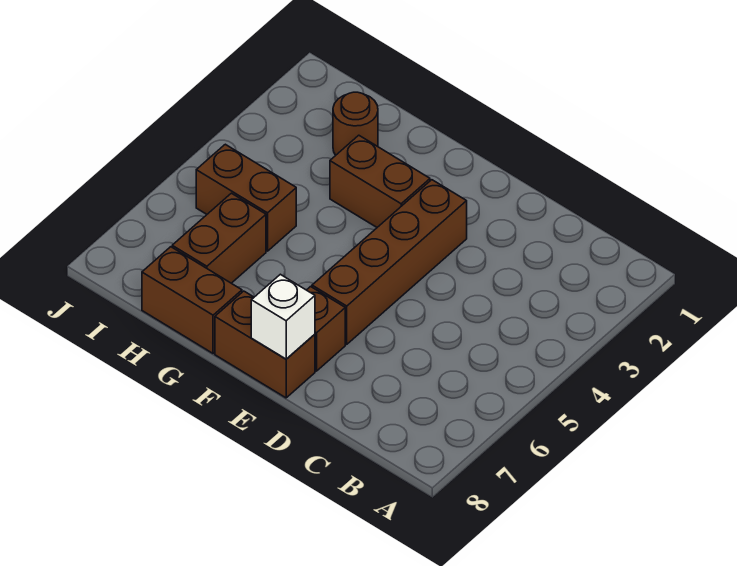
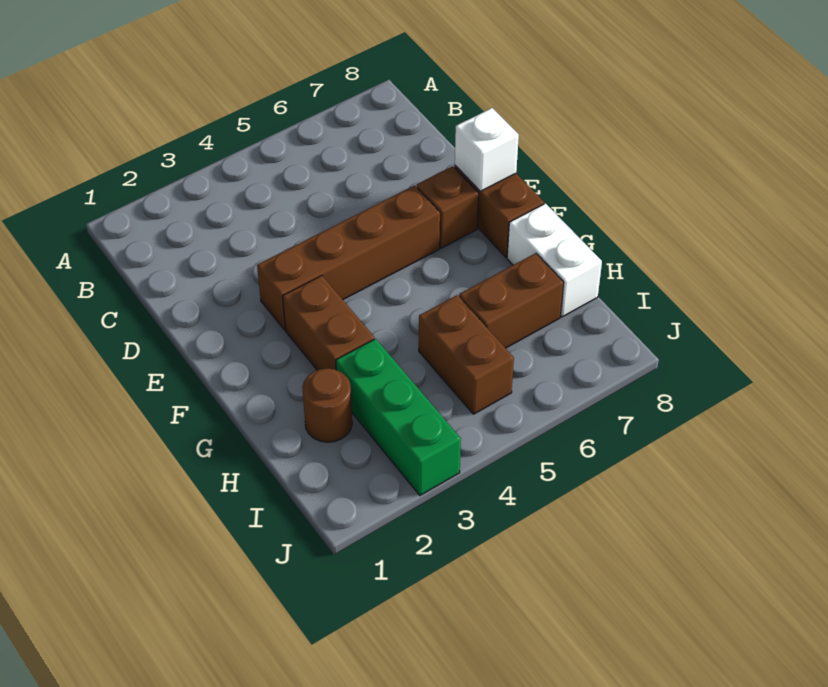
brown brick G8:H8 level 1 -> white brick G8:H8 level 1
none -> green brick H3:J3 level 1

